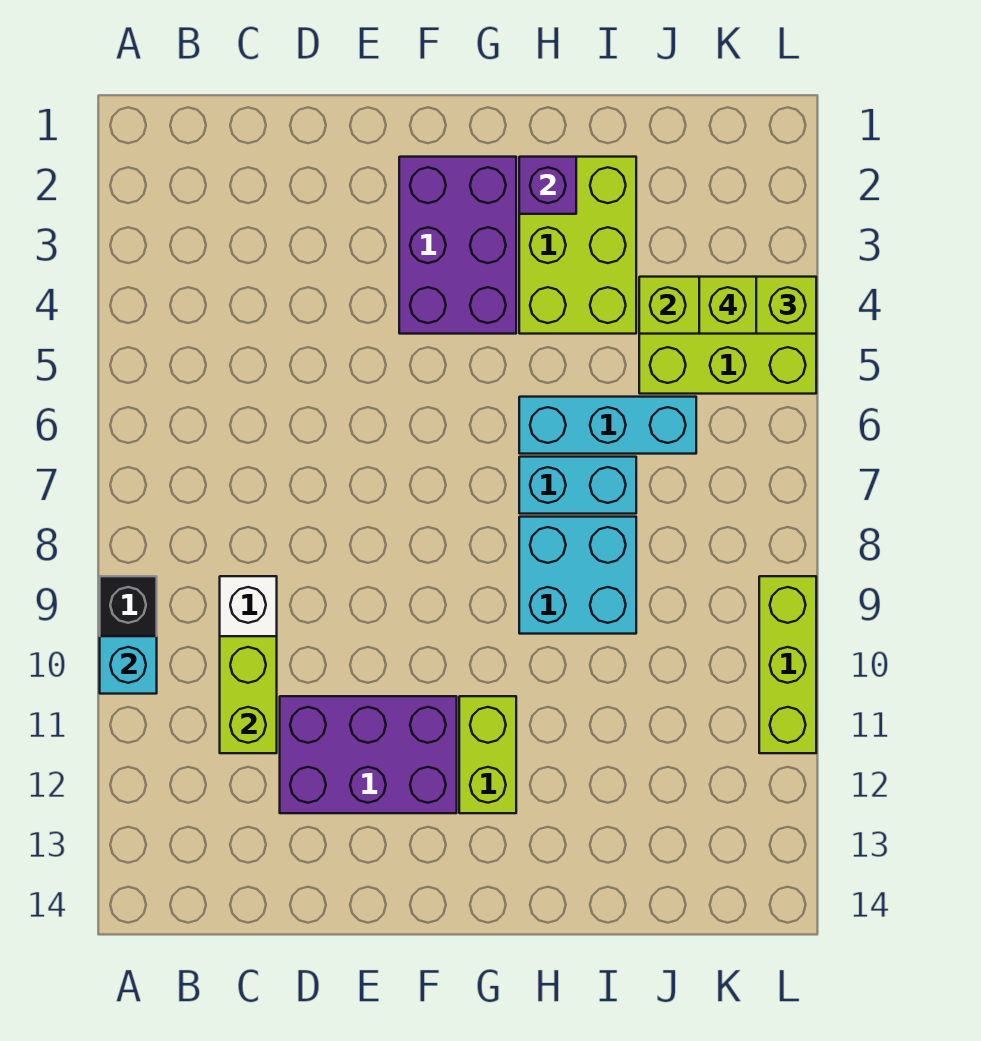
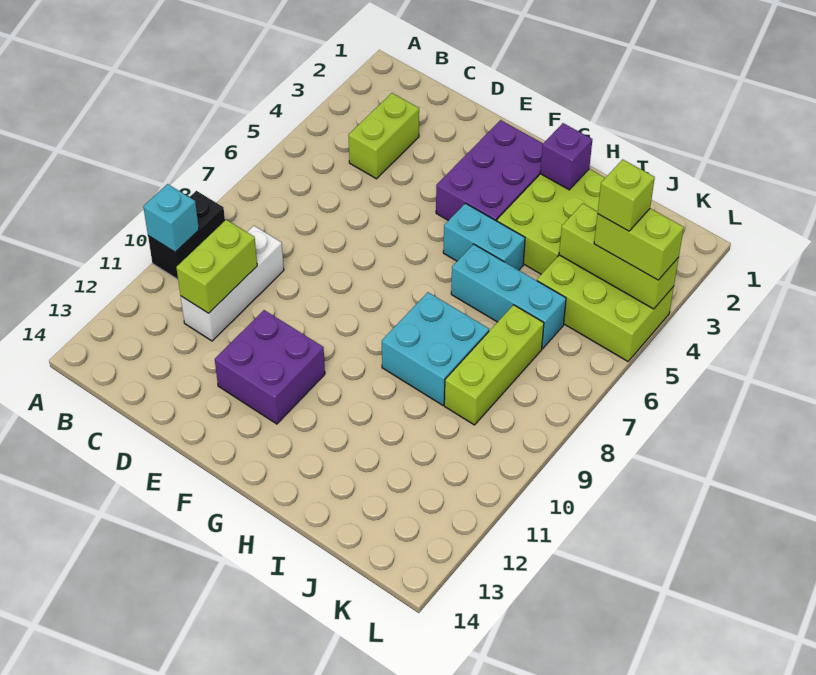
purple brick D11:F12 level 1 -> purple brick E11:F12 level 1
lime brick G11:G12 level 1 -> lime brick C3:C4 level 1
cyan brick H7:I7 level 1 -> cyan brick G5:H5 level 1
lime brick L9:L11 level 1 -> lime brick J7:J9 level 1

